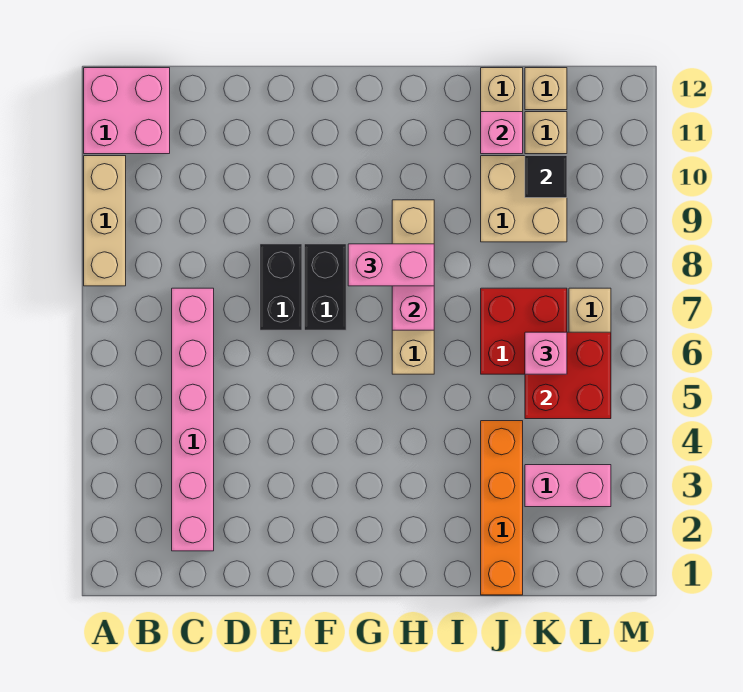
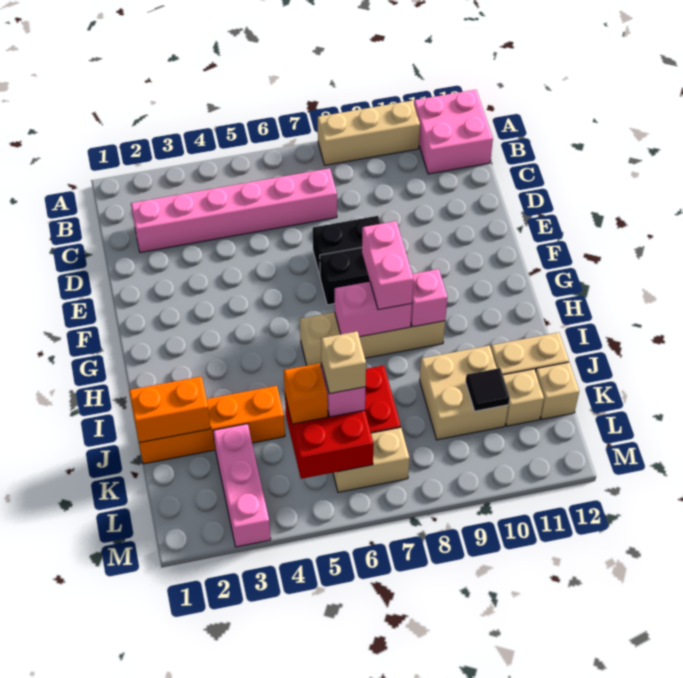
none -> orange brick J1:J2 level 2
pink brick J11 level 2 -> pink brick H9 level 2
pink brick K3:L3 level 1 -> pink brick K3:M3 level 1
none -> orange brick K5 level 3
none -> tan brick K6 level 4

